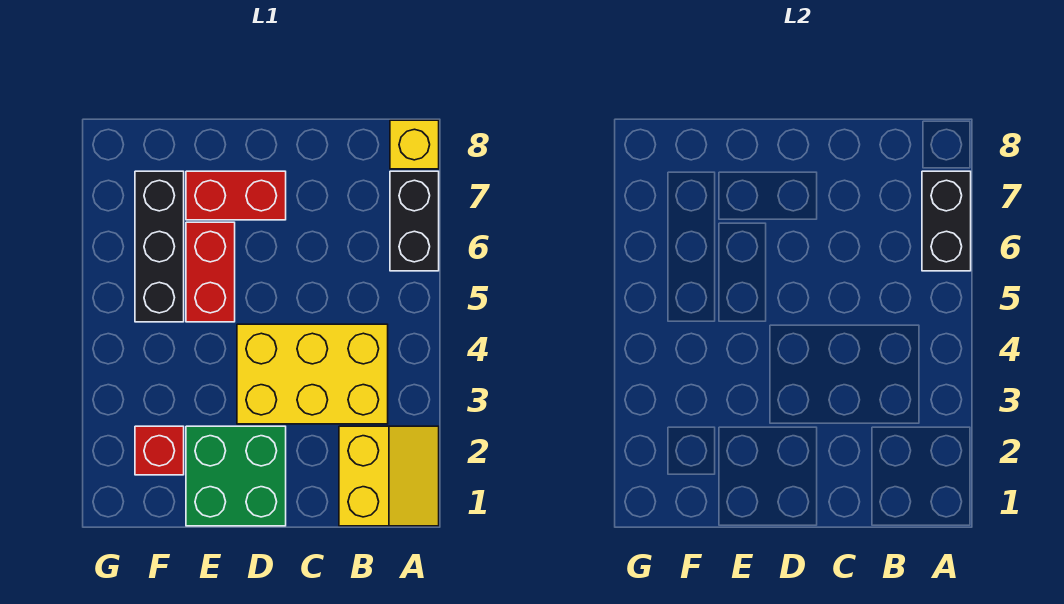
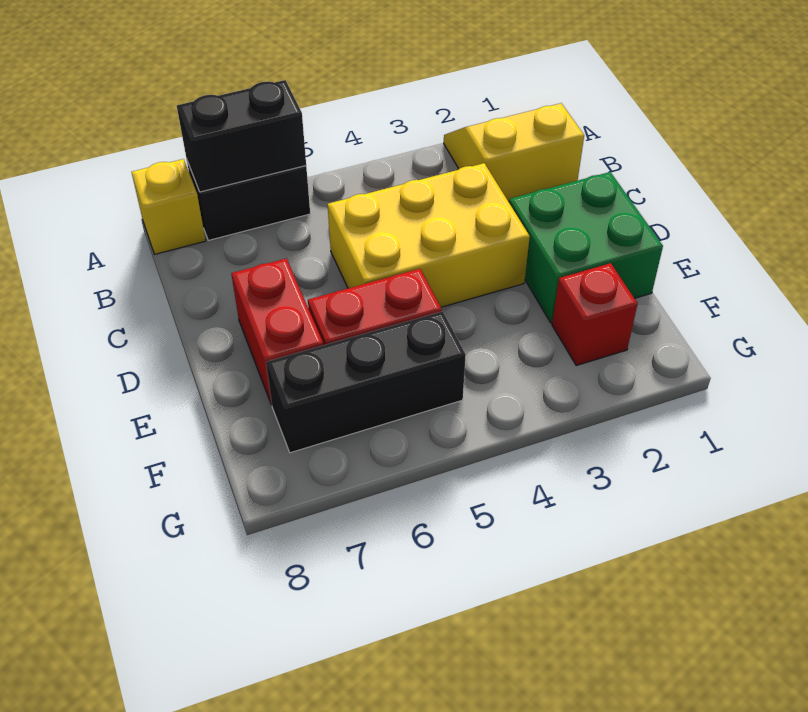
yellow brick B3:D4 level 1 -> yellow brick C3:D5 level 1

